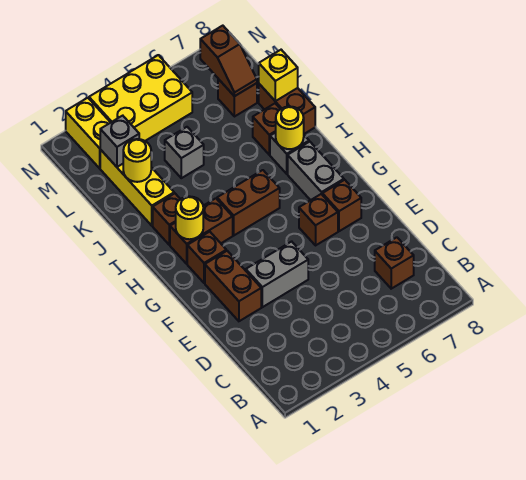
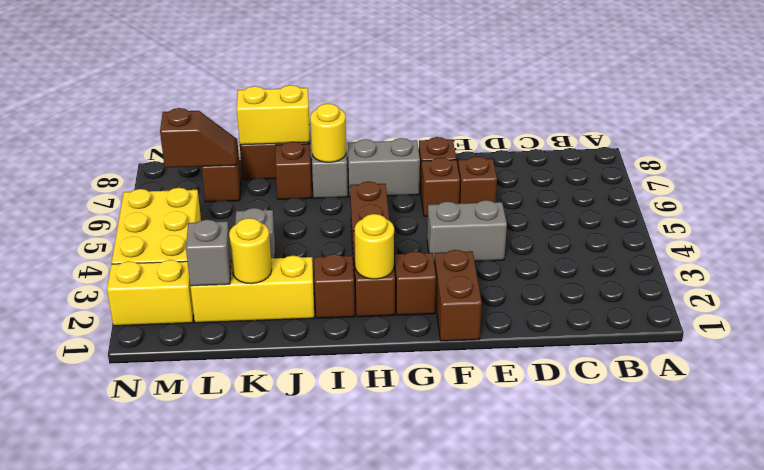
brown brick C7 level 1 -> brown brick E6 level 1
brown brick E2:F2 level 1 -> brown brick F1:F2 level 1
grey brick E3:E4 level 1 -> grey brick E4:F4 level 1
yellow brick K8 level 2 -> yellow brick J8:K8 level 2

